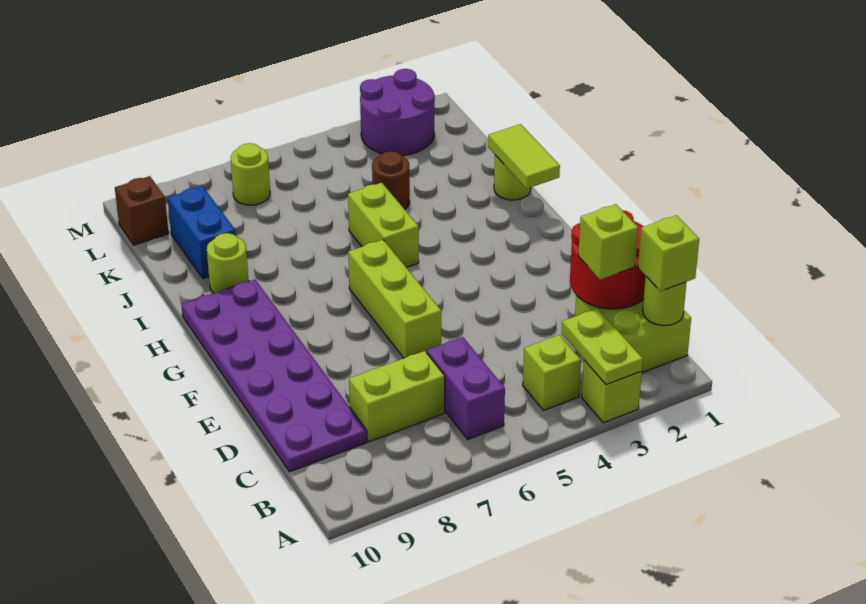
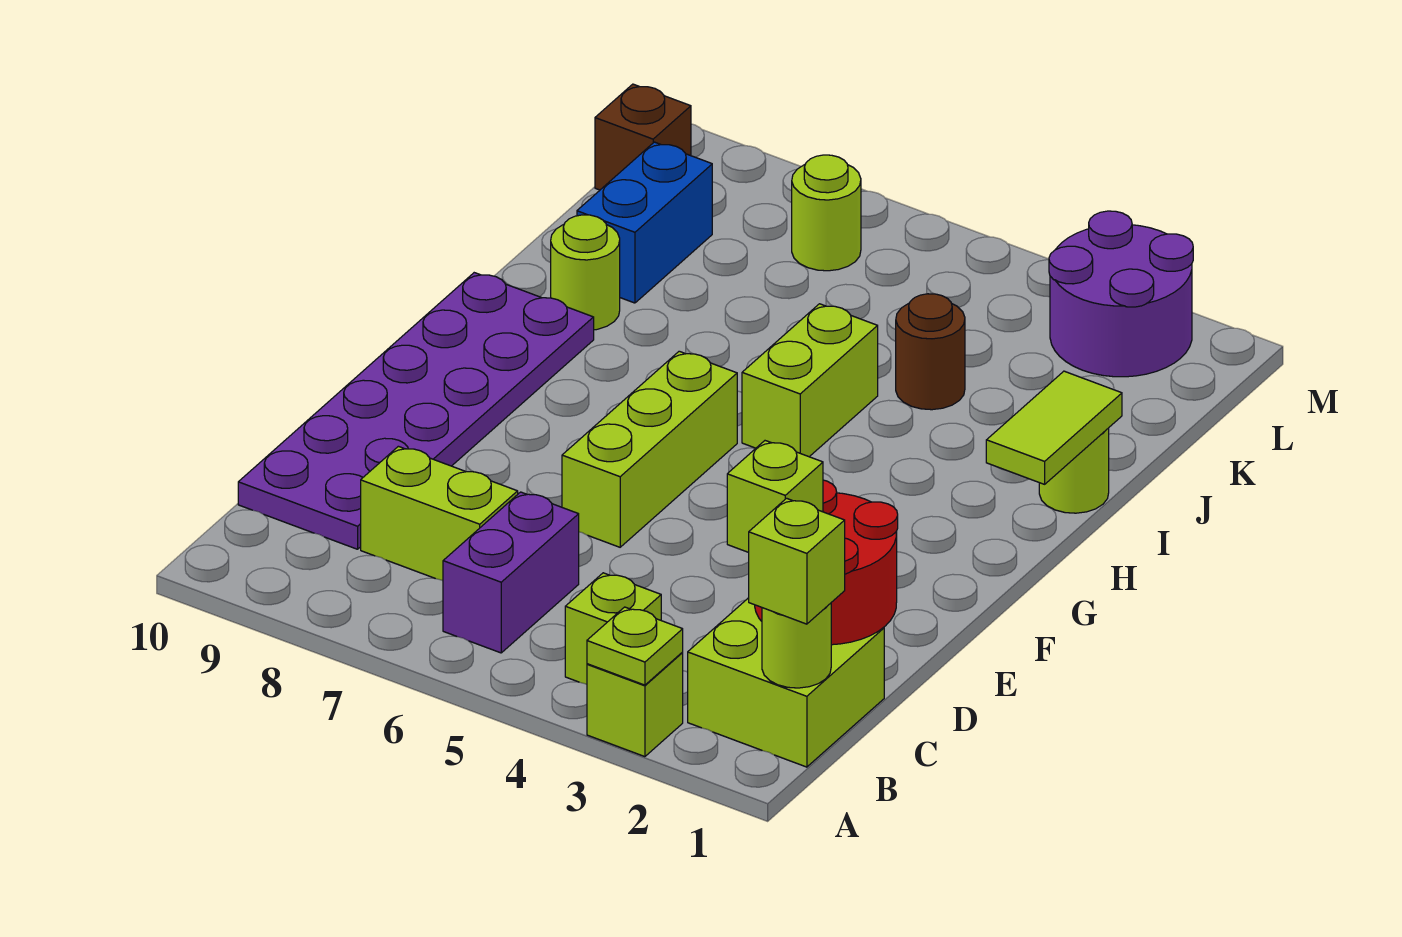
lime plate A3:B3 level 2 -> lime plate A3 level 2

